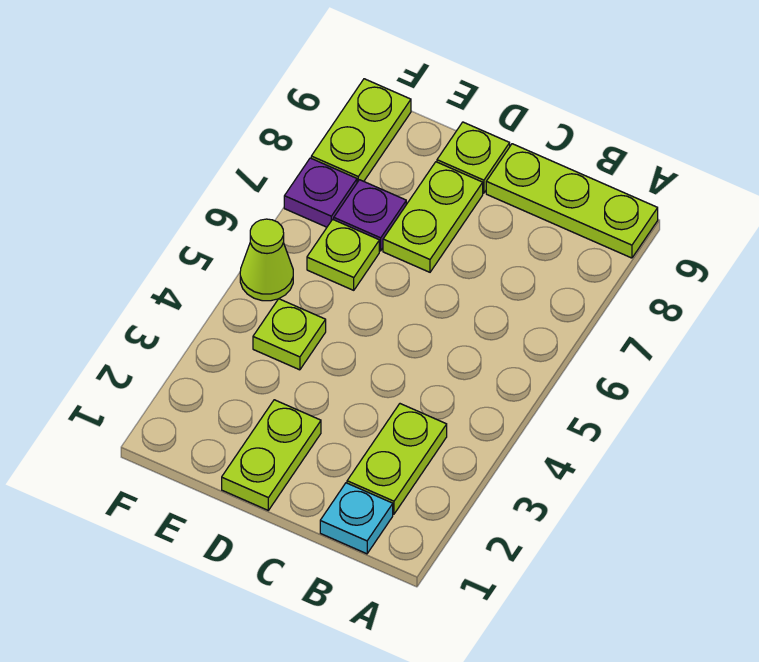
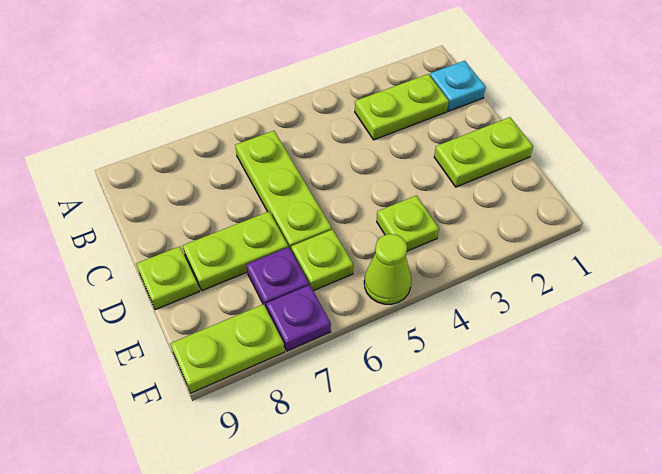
lime plate A9:C9 level 1 -> lime plate B6:D6 level 1

